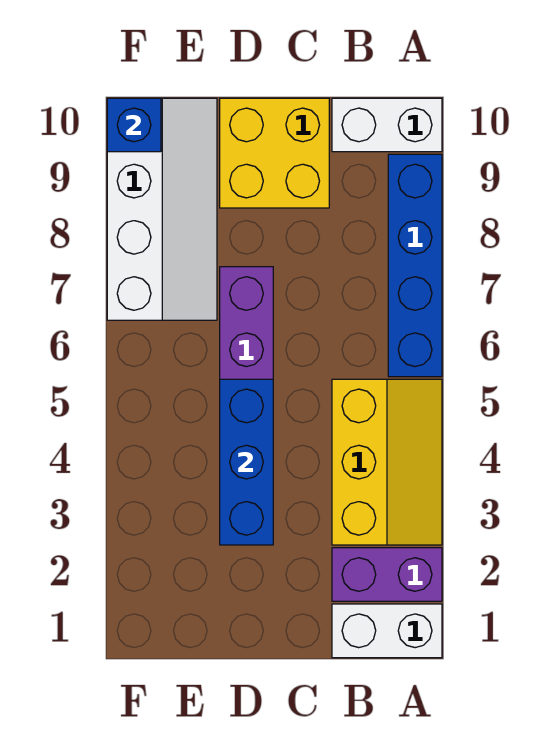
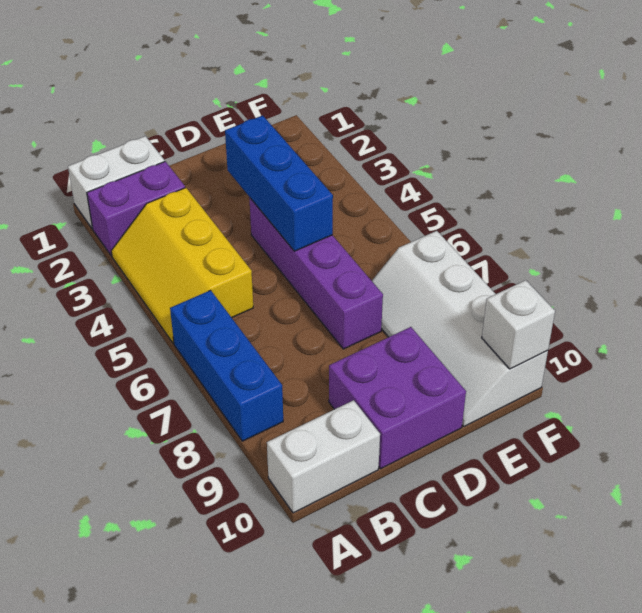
blue brick A6:A9 level 1 -> blue brick A6:A8 level 1
yellow brick C9:D10 level 1 -> purple brick C9:D10 level 1
blue brick F10 level 2 -> white brick F10 level 2

